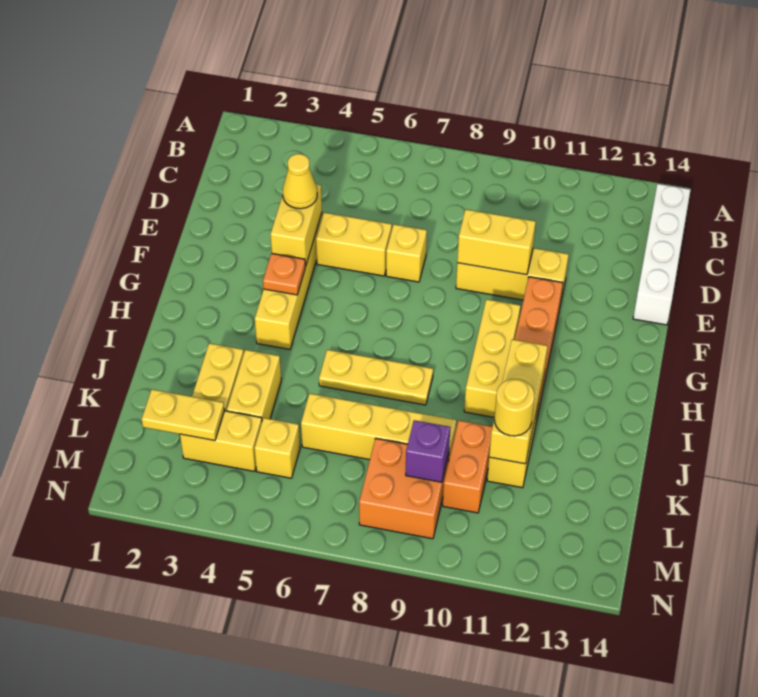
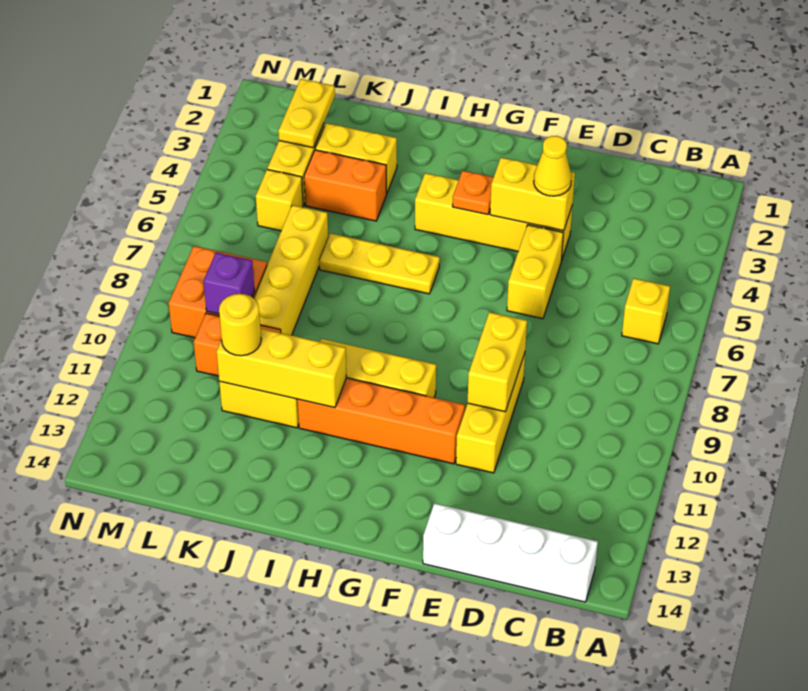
yellow brick E7 level 1 -> yellow brick B6 level 1
yellow plate I6:I8 level 1 -> yellow plate H6:J6 level 1
yellow brick J4:K4 level 1 -> orange brick J4:K4 level 1

